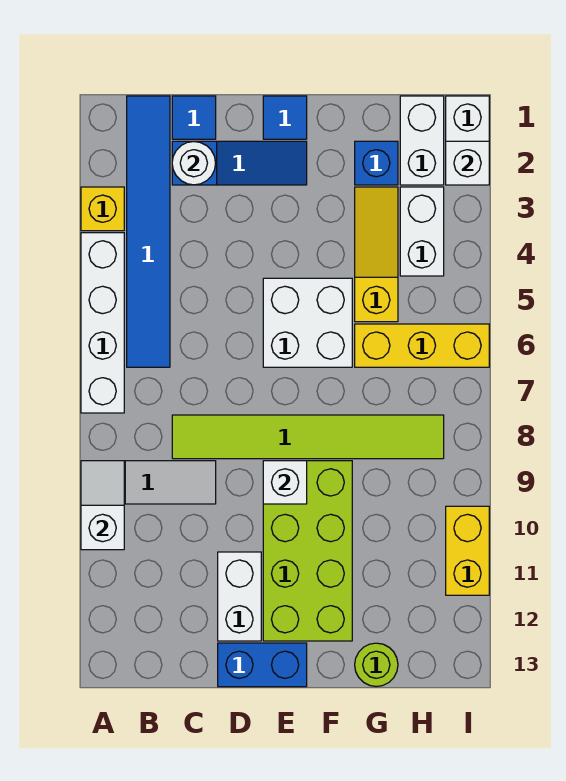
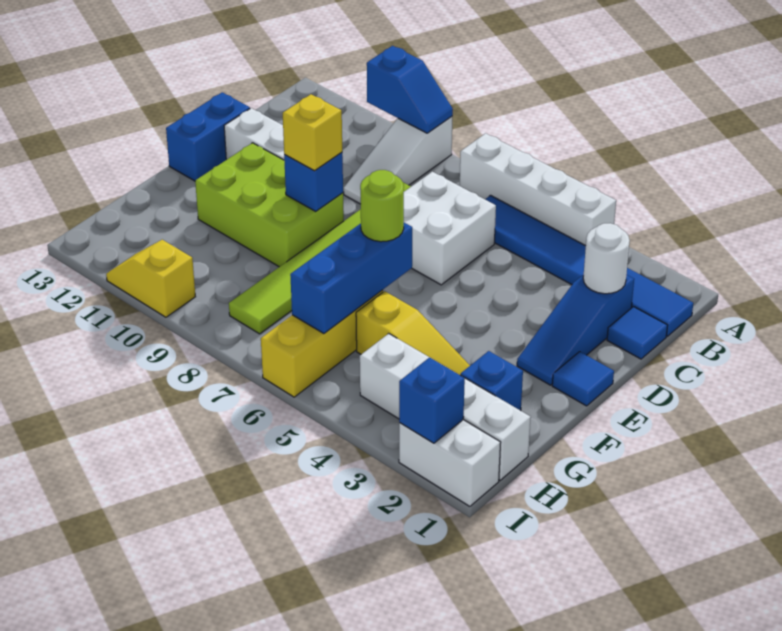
yellow brick A3 level 1 -> yellow brick E9 level 3
white slope A9:A10 level 2 top 10 -> blue slope A9:A10 level 2 top 10
white brick E5:F6 level 1 -> white brick C6:D7 level 1
lime brick E9:F12 level 1 -> lime brick E9:F11 level 1
white brick E9 level 2 -> blue brick E9 level 2
none -> blue brick F6:H6 level 2
lime round brick G13 level 1 -> lime round brick F6 level 3
white brick I2 level 2 -> blue brick I2 level 2
yellow brick I10:I11 level 1 -> yellow slope I10:I11 level 1 top 10

